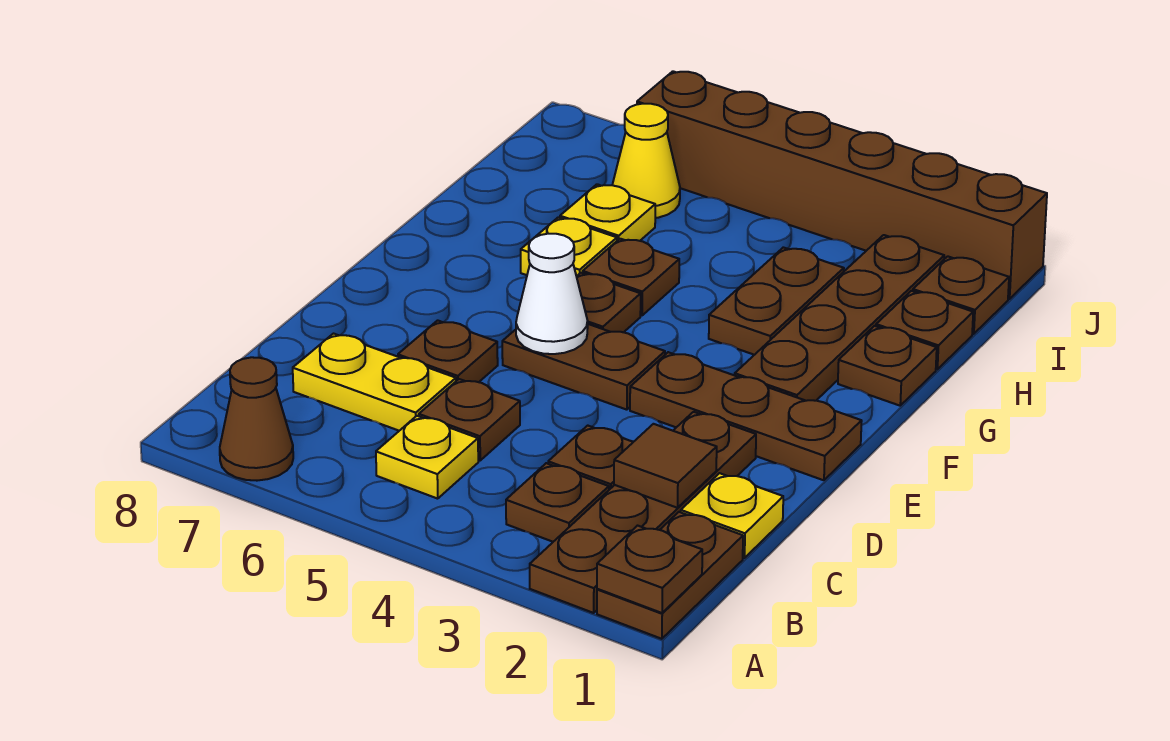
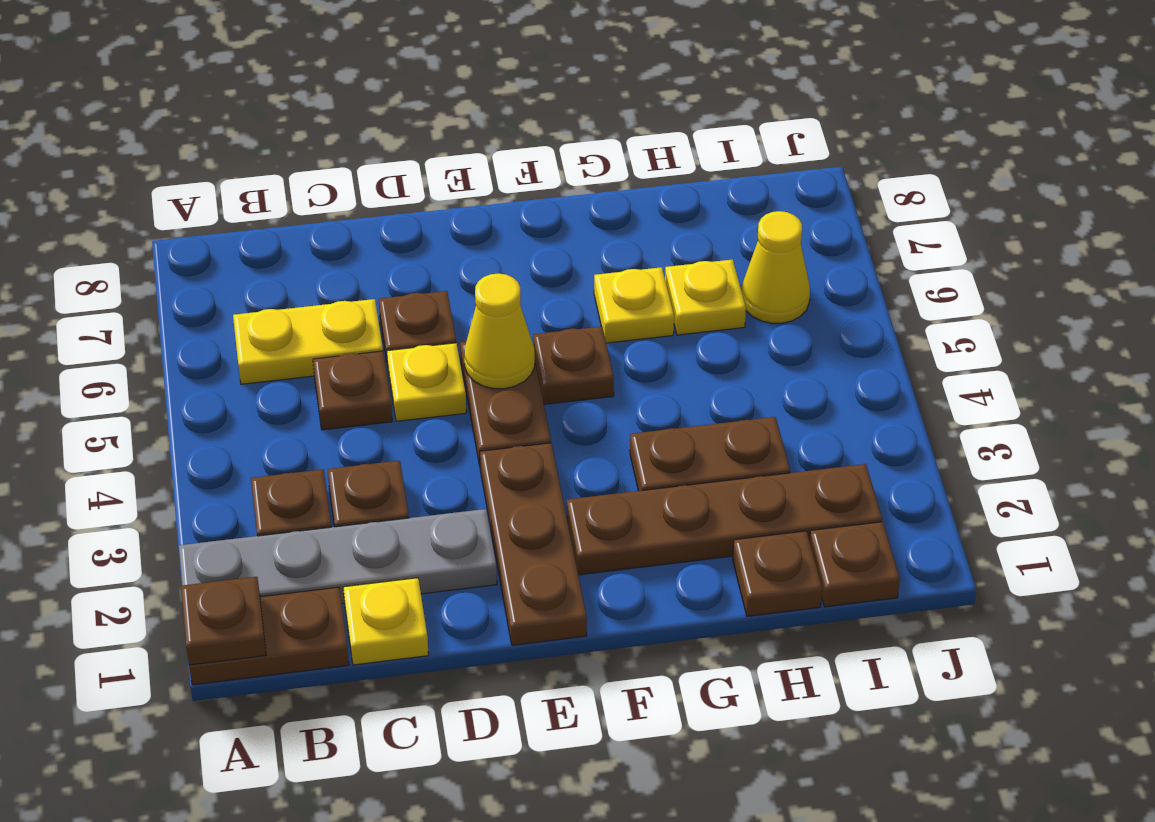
brown plate A2:D2 level 1 -> grey plate A2:D2 level 1
brown cone A7 level 1 -> none
yellow plate B5 level 1 -> yellow plate D5 level 1
brown tile C2 level 2 -> none
yellow plate C6:C7 level 1 -> yellow plate B6:C6 level 1
white cone E5 level 2 -> yellow cone E5 level 2
brown plate G1 level 1 -> none
brown plate G5 level 1 -> none
brown brick J1:J6 level 1 -> none

